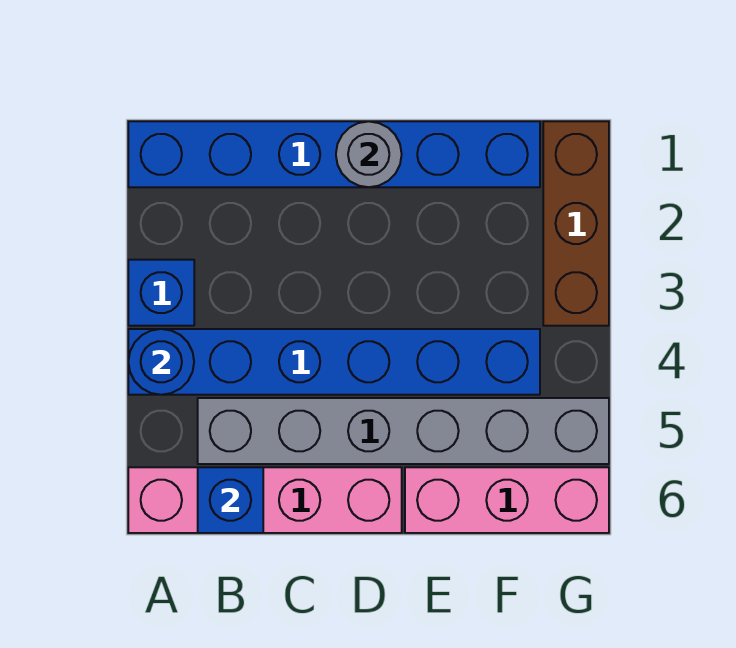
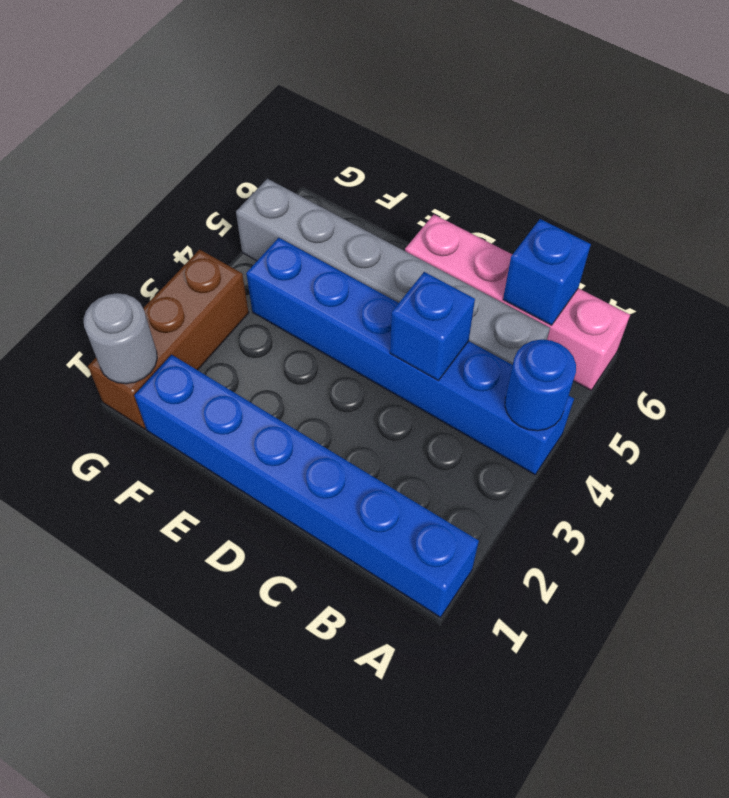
blue brick A3 level 1 -> blue brick C4 level 2
grey round brick D1 level 2 -> grey round brick G1 level 2
pink brick E6:G6 level 1 -> none

